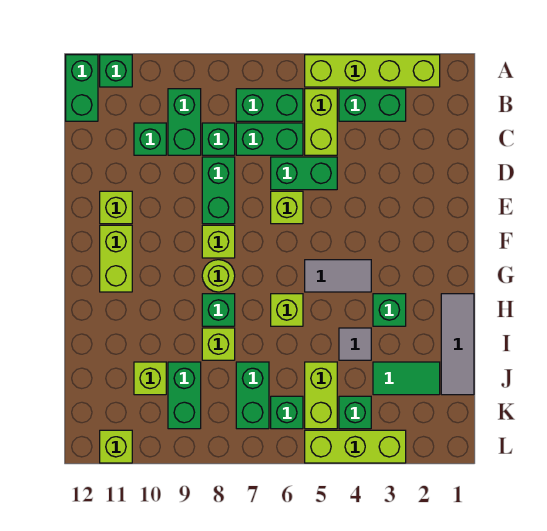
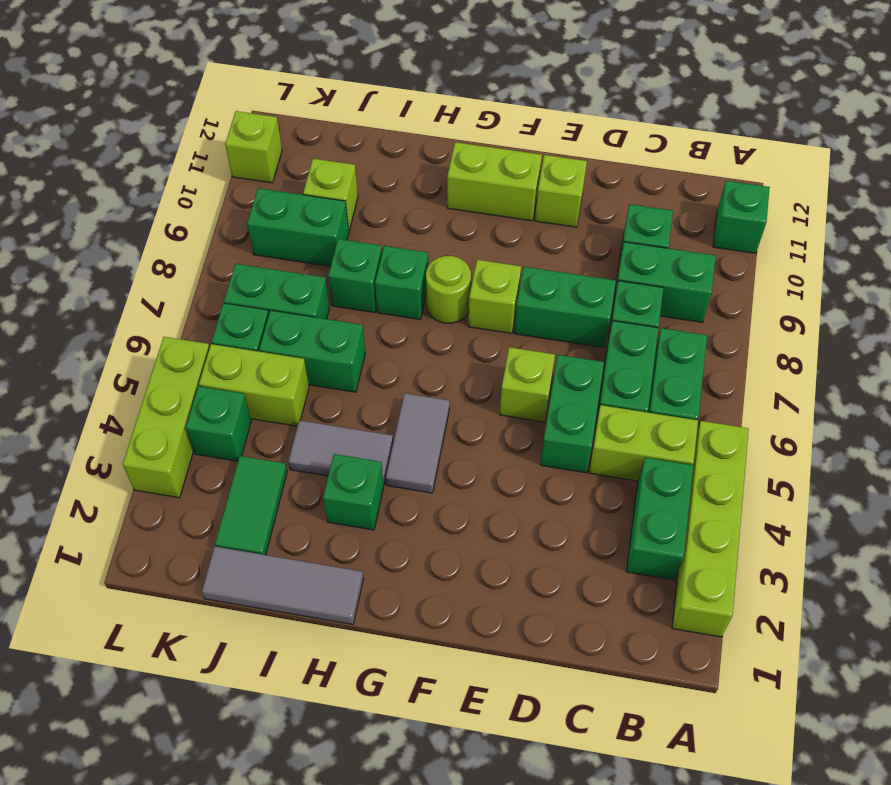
green brick A12:B12 level 1 -> green brick I6:J6 level 1
lime brick H6 level 1 -> none
grey tile I4 level 1 -> grey tile H4:I4 level 1
lime brick I8 level 1 -> green brick I8 level 1

